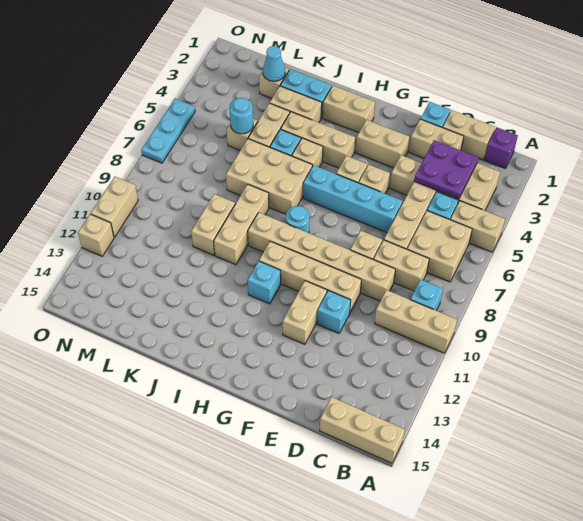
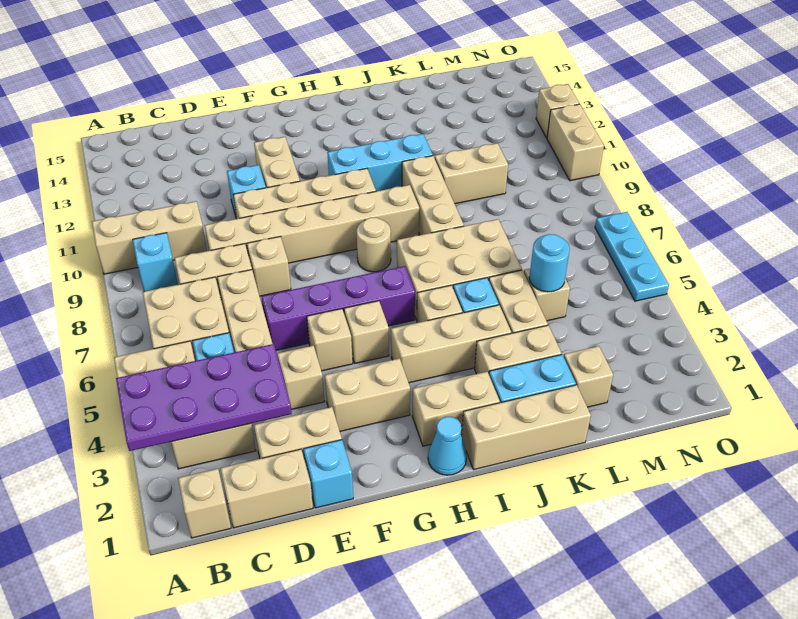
tan brick A15:C15 level 1 -> tan brick I1:K1 level 1
purple brick B1 level 1 -> tan brick B1 level 1
purple plate C3:D4 level 2 -> purple plate A3:D4 level 2
cyan brick E6:H6 level 1 -> purple brick E6:H6 level 1
cyan round brick H8 level 1 -> tan round brick H8 level 1
cyan brick H11 level 1 -> cyan brick H11:J11 level 1
tan brick K9:K10 level 1 -> tan brick K10:L10 level 1
cyan cone L2 level 2 -> cyan cone H1 level 1

